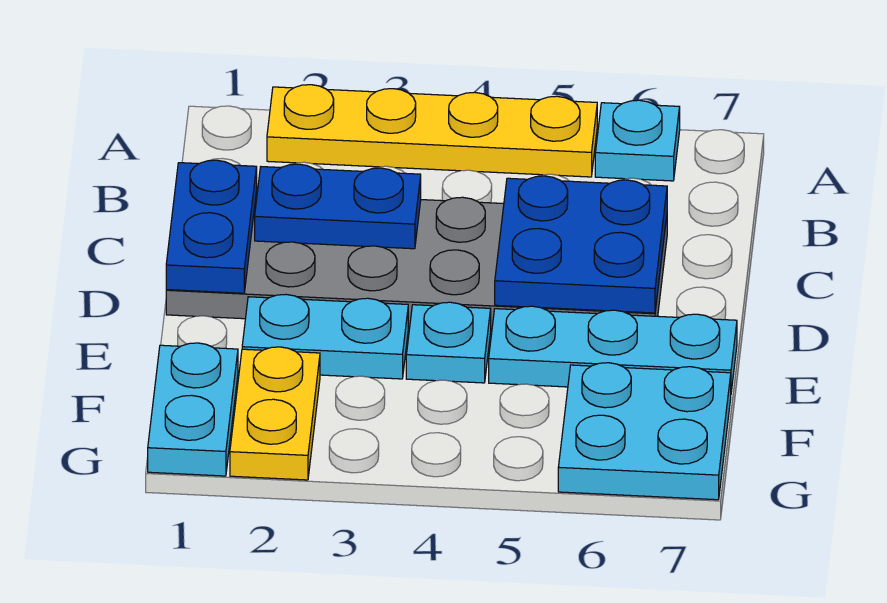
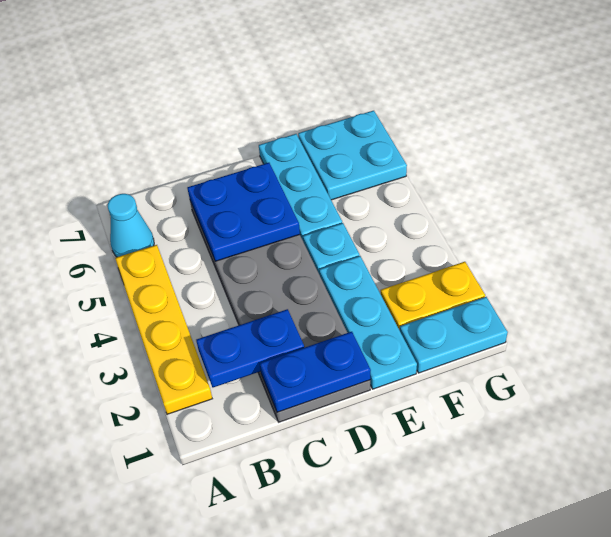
cyan plate A6 level 1 -> cyan cone A6 level 1
blue plate C2:C3 level 2 -> blue plate B2:C2 level 2
cyan plate E2:E3 level 1 -> cyan plate E1:E3 level 1

